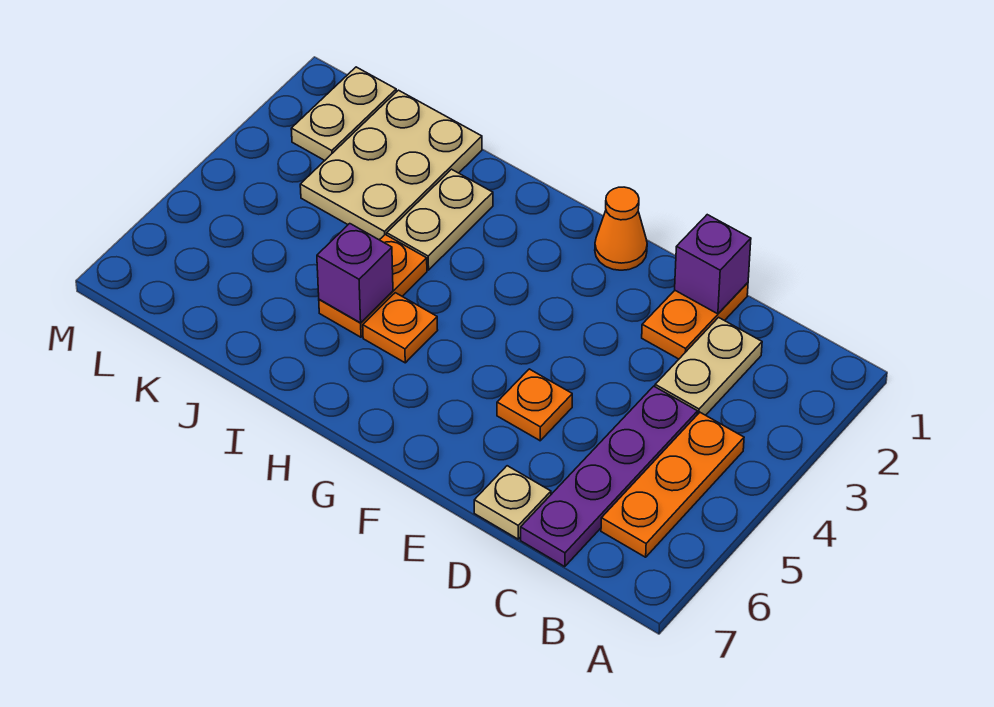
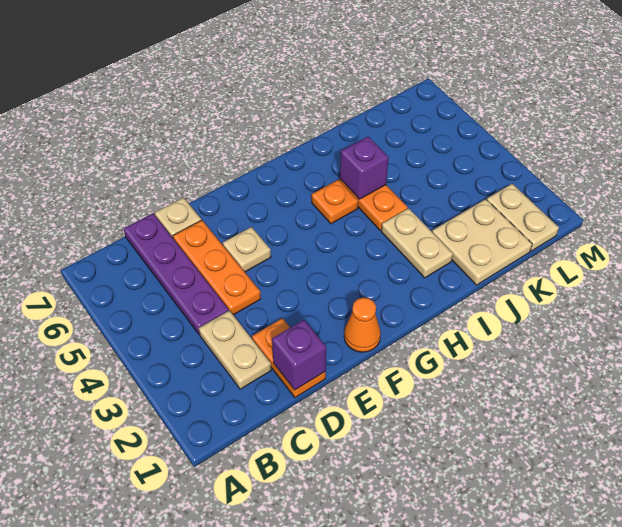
orange plate B4:B6 level 1 -> orange plate D4:D6 level 1
orange plate E5 level 1 -> tan plate E5 level 1
tan plate J1:K3 level 1 -> tan plate J1:K2 level 1

